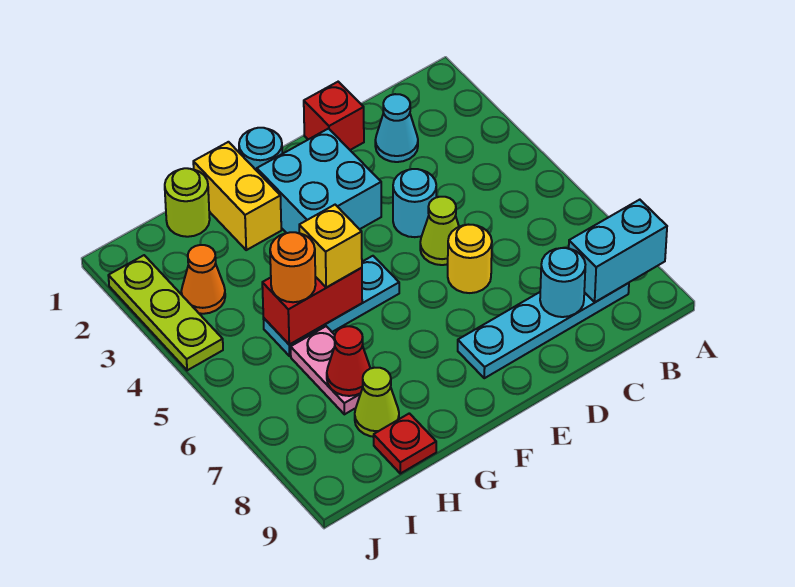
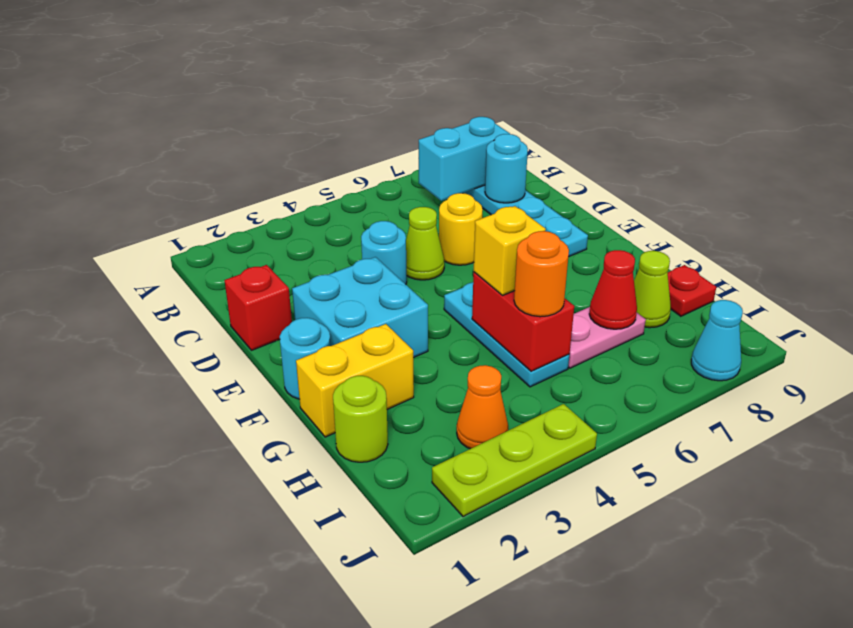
cyan brick A8:B8 level 2 -> cyan brick B7:B8 level 2
cyan cone C2 level 1 -> cyan cone J8 level 1

